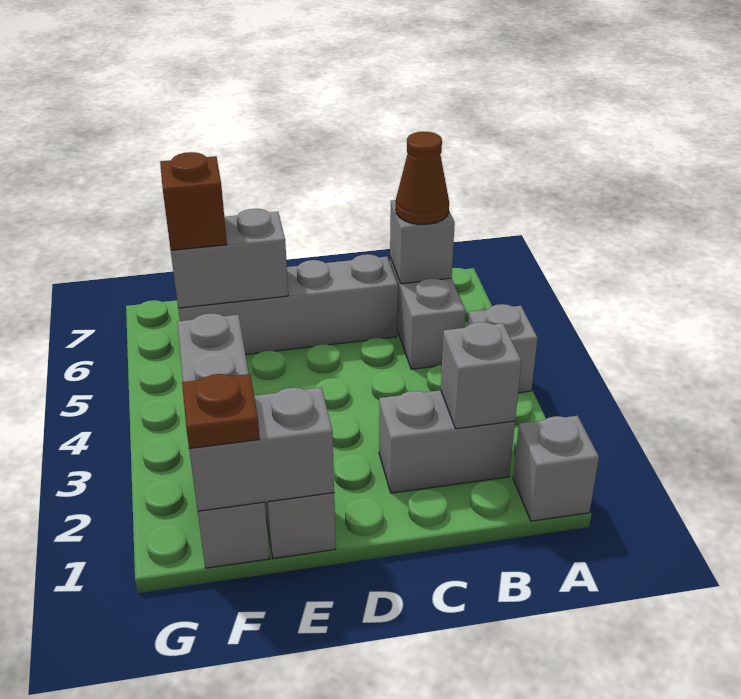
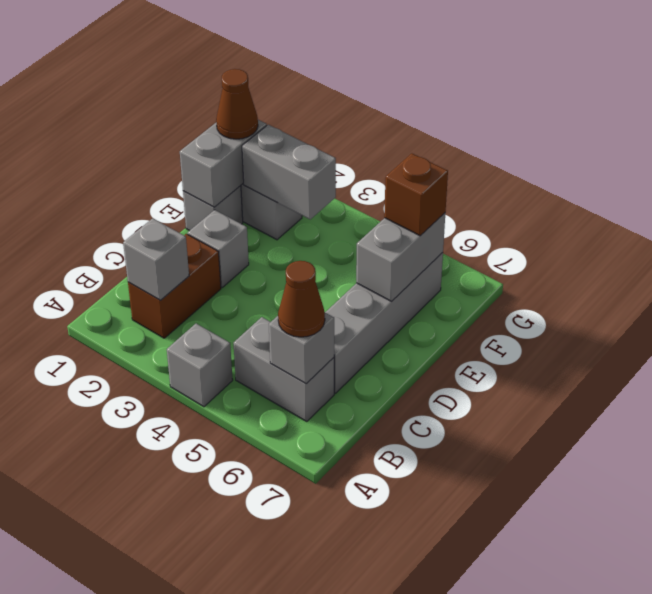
grey brick A1 level 1 -> grey brick D2 level 1
grey brick B2:C2 level 1 -> brown brick B2:C2 level 1
brown plate F1 level 3 -> brown cone F1 level 3

